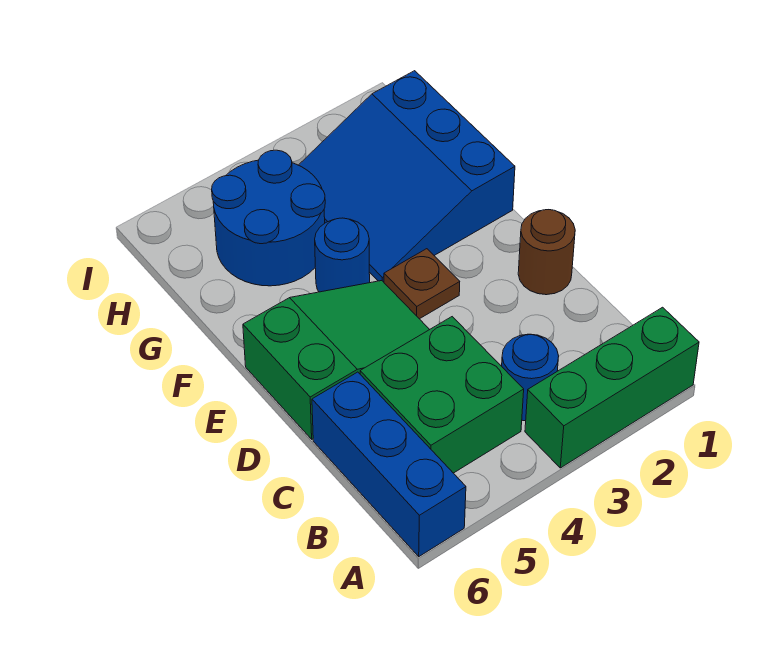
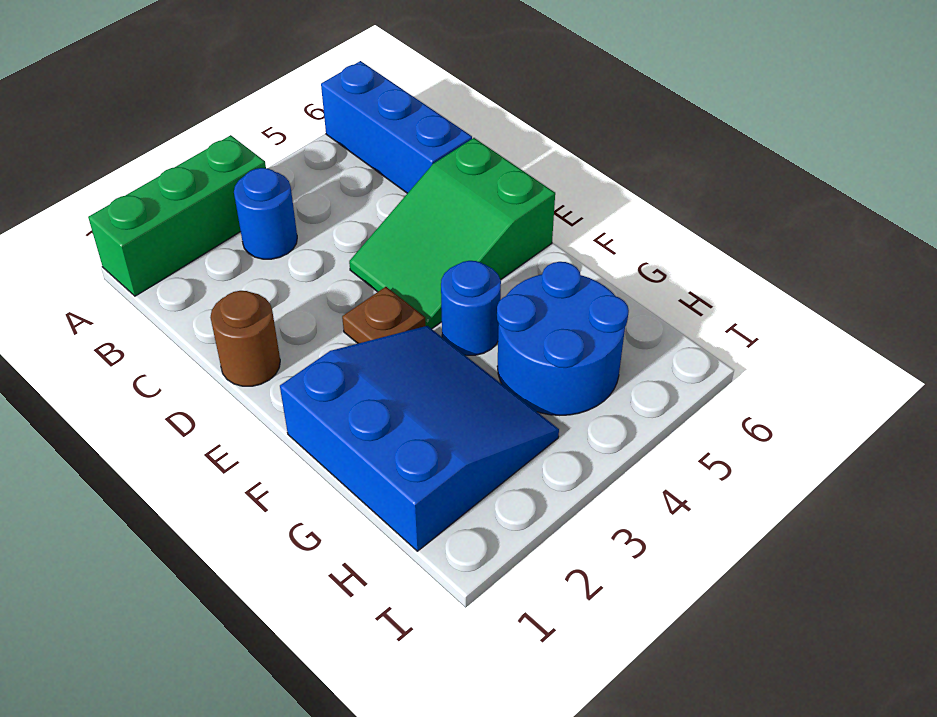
green brick B4:C5 level 1 -> none

